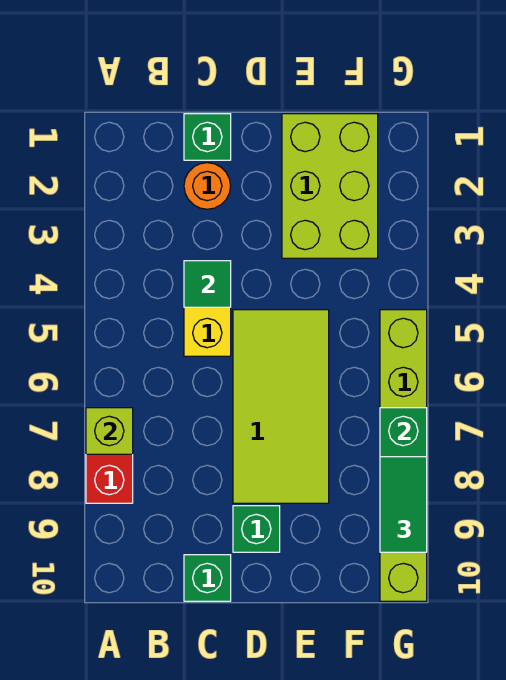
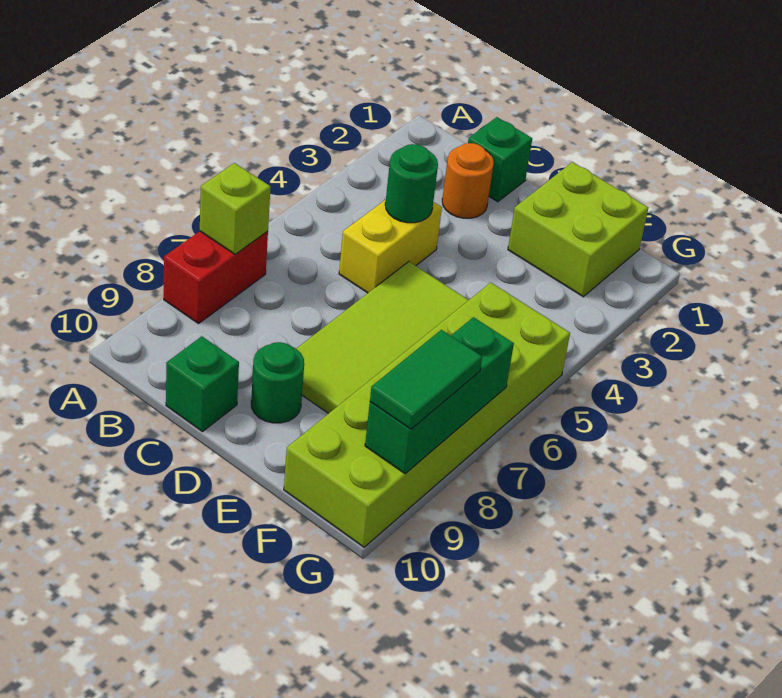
green tile C4 level 2 -> green round brick C4 level 2
green brick D9 level 1 -> green round brick D9 level 1
lime brick E1:F3 level 1 -> lime brick E1:F2 level 1
lime brick G5:G10 level 1 -> lime brick F5:G10 level 1

